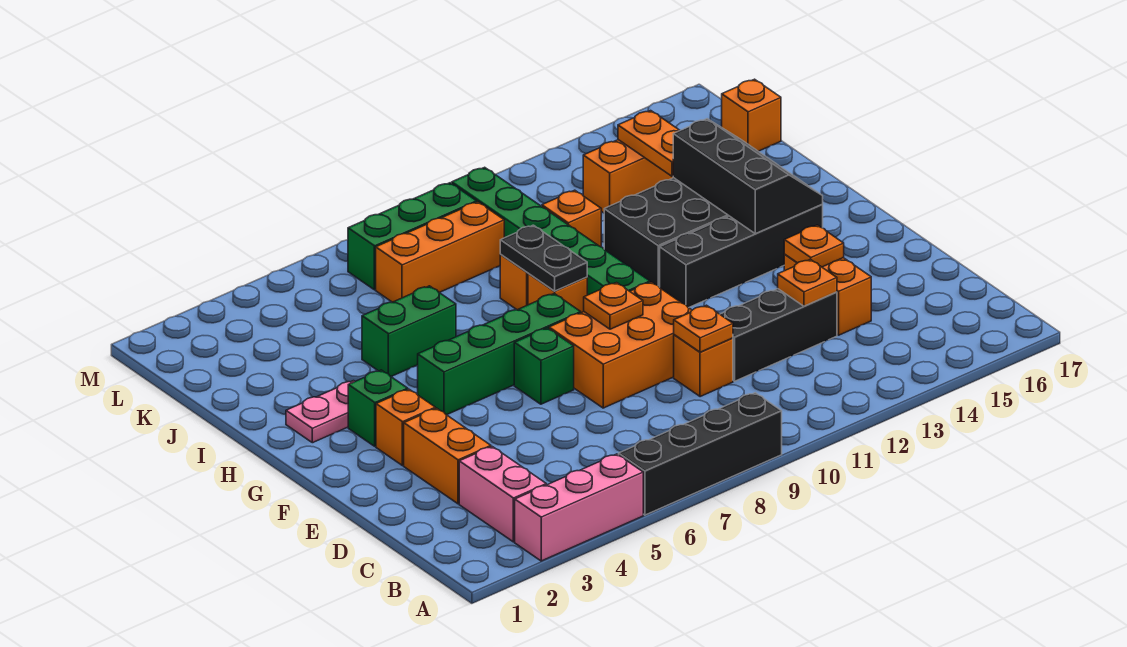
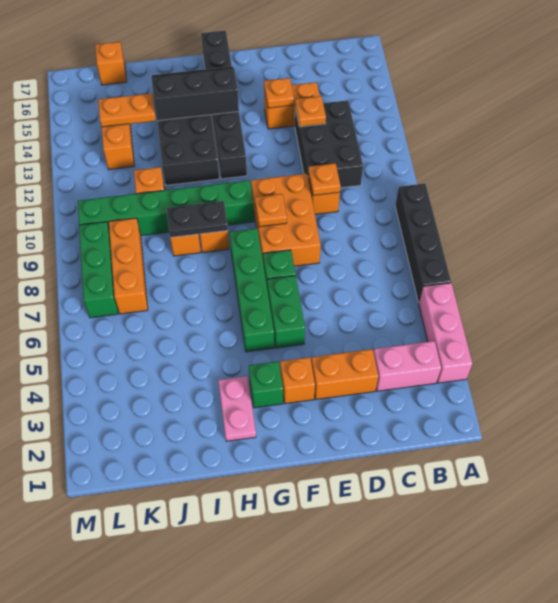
black brick D11:D13 level 1 -> black brick C11:D13 level 1
black brick G12:G15 level 1 -> black brick G12:G17 level 1
green brick I5:I6 level 1 -> green brick F5:F6 level 1

